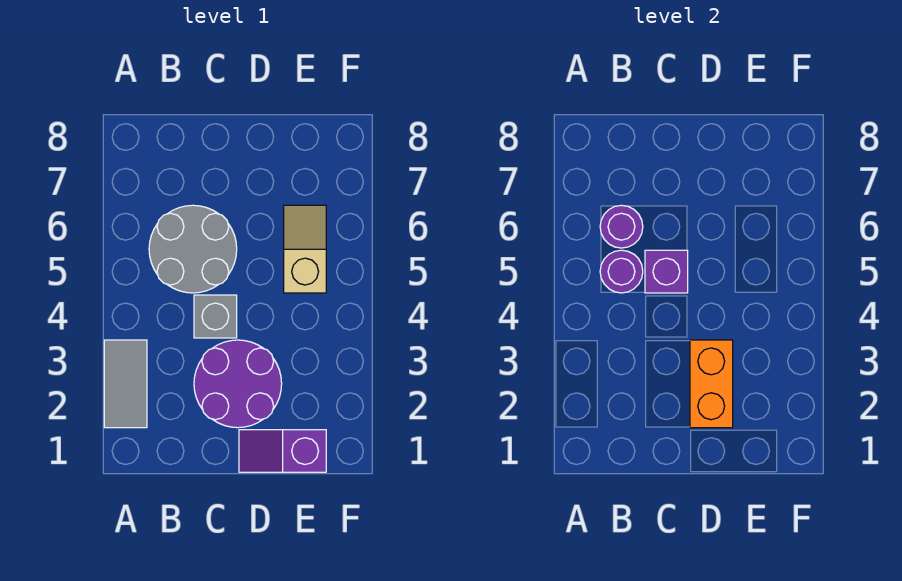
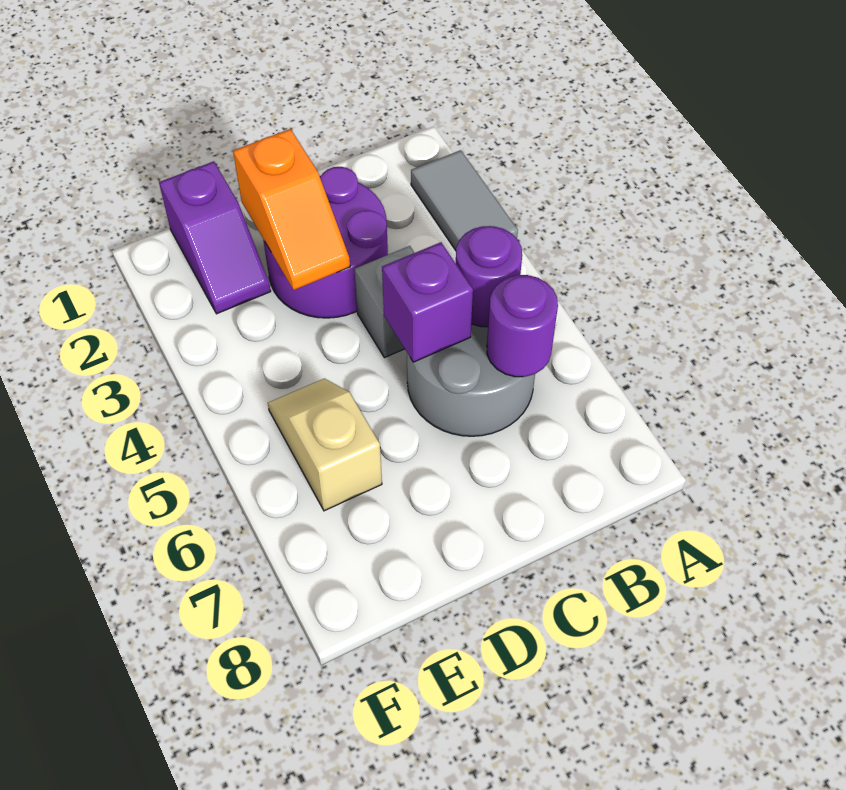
purple slope D1:E1 level 1 top E -> purple slope E1:E2 level 1 top 1
orange brick D2:D3 level 2 -> orange slope D2:D3 level 2 top 2
tan slope E5:E6 level 1 top 5 -> tan slope E5:E6 level 1 top 6

